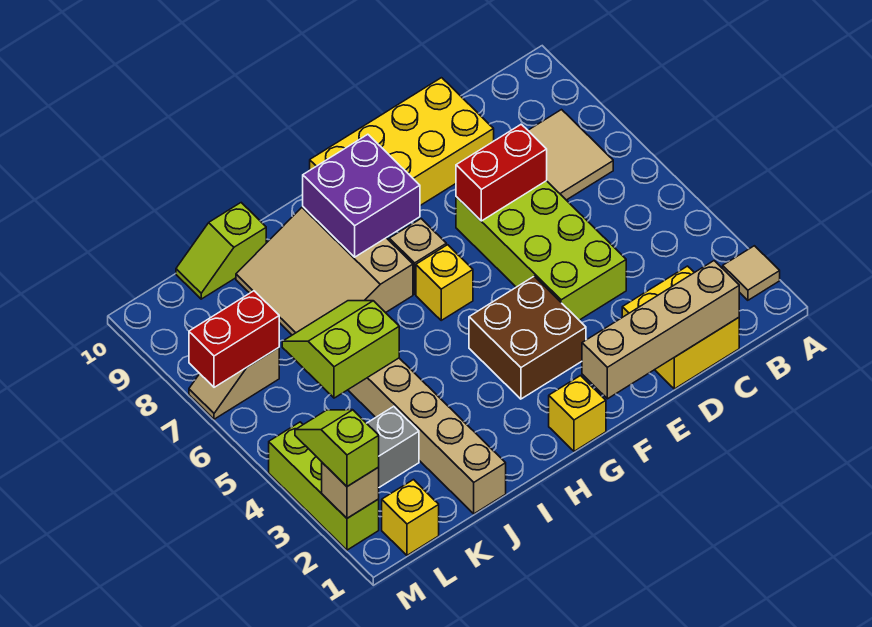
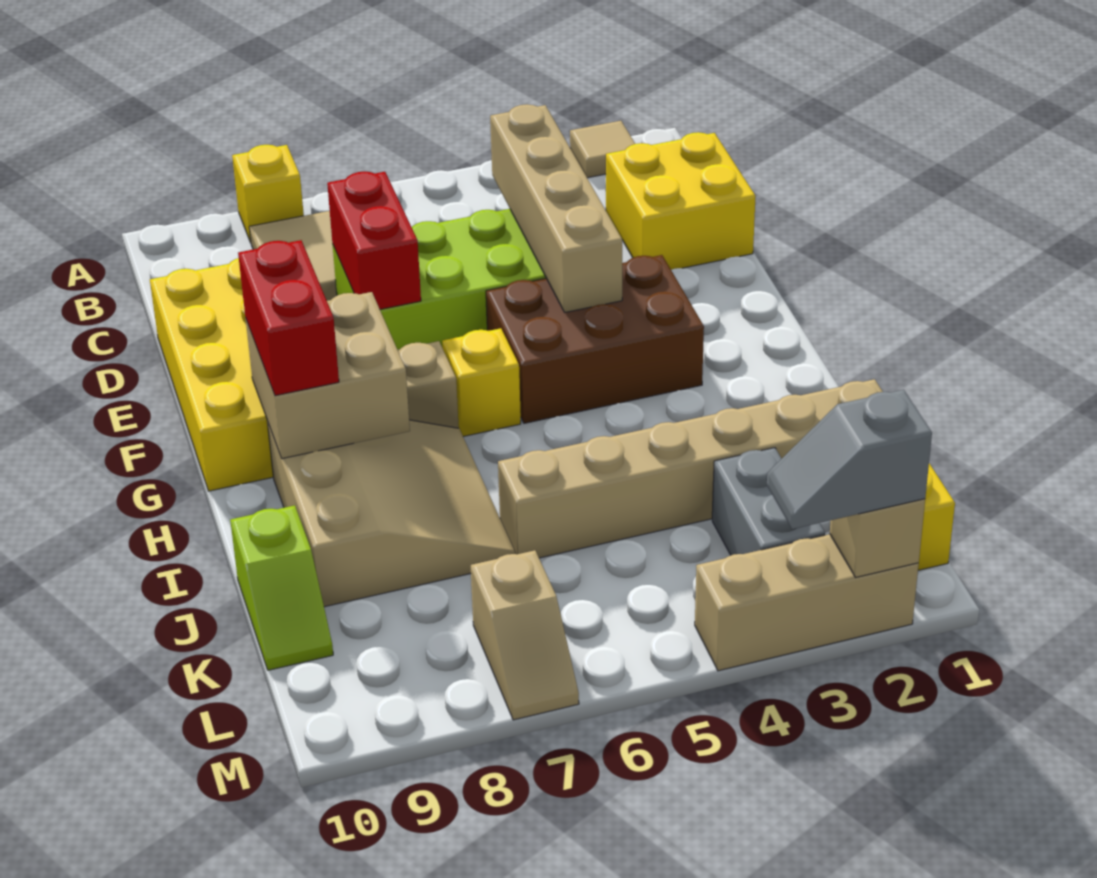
tan brick C1:F1 level 2 -> tan brick C4:F4 level 2
brown brick F3:G4 level 1 -> brown brick F3:G5 level 1
yellow brick G1 level 1 -> yellow brick A8 level 1
purple brick G8:H9 level 2 -> tan brick G8:H9 level 2
tan slope H7:J9 level 1 top H -> tan slope H7:J9 level 1 top 9
lime slope J5:K6 level 2 top 5 -> none
red brick L7:M7 level 2 -> red brick G9:H9 level 3
lime brick M2:M4 level 1 -> tan brick M2:M4 level 1
lime slope M2:M3 level 3 top 2 -> grey slope M2:M3 level 3 top 2

